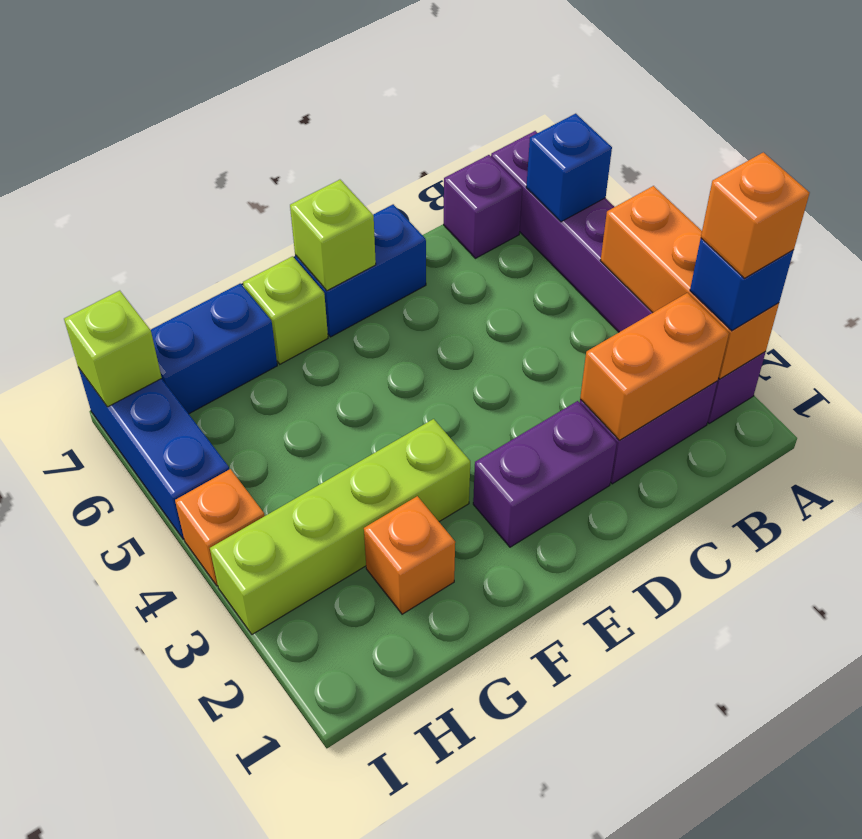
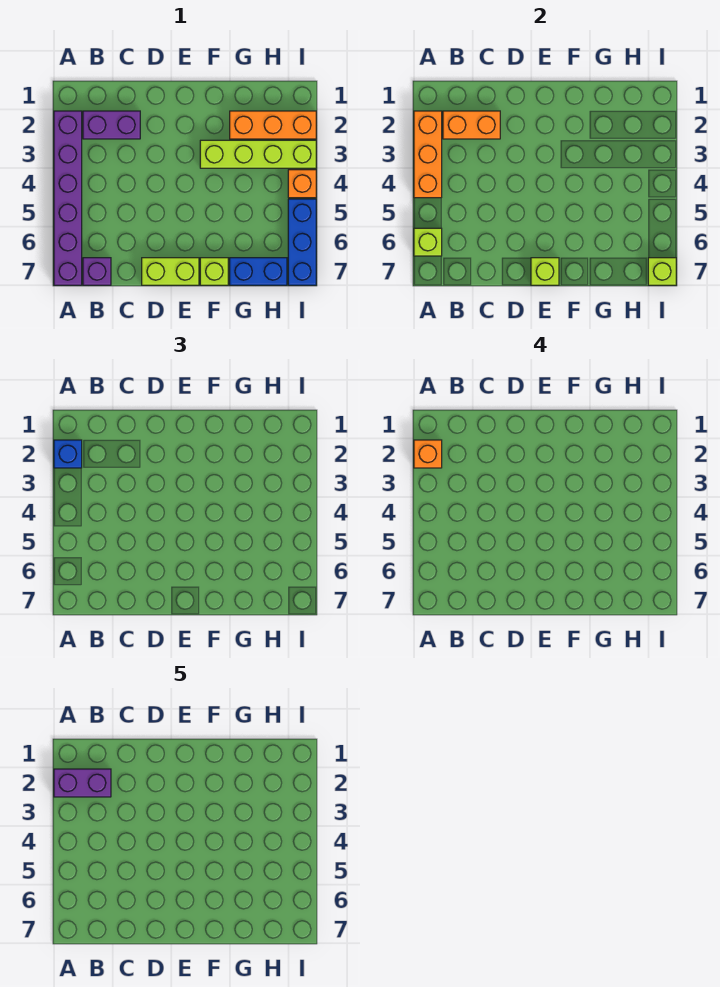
blue brick A6 level 2 -> lime brick A6 level 2
purple brick D2:E2 level 1 -> purple brick A2:B2 level 5
blue brick D7:E7 level 1 -> lime brick D7:E7 level 1
orange brick G2 level 1 -> orange brick G2:I2 level 1

